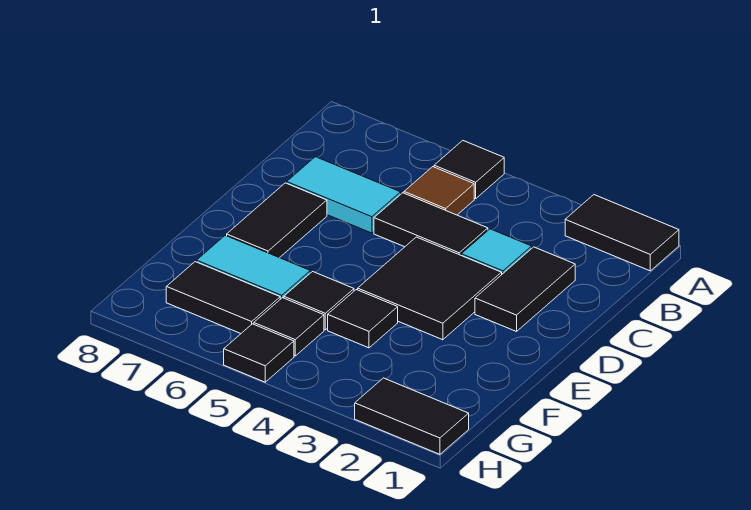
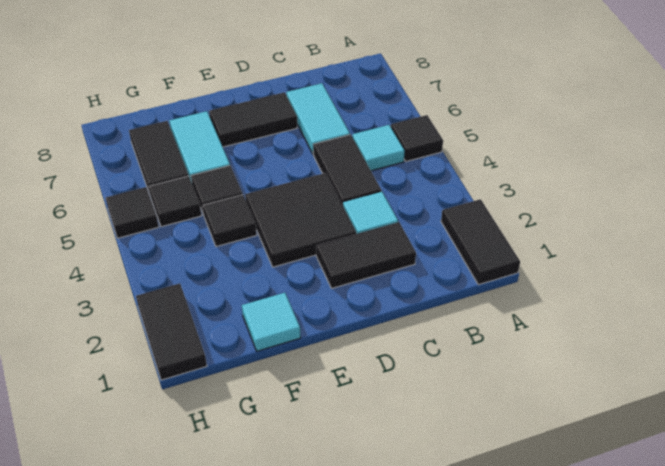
brown tile B5 level 1 -> cyan tile B5 level 1
none -> cyan tile F1 level 1

